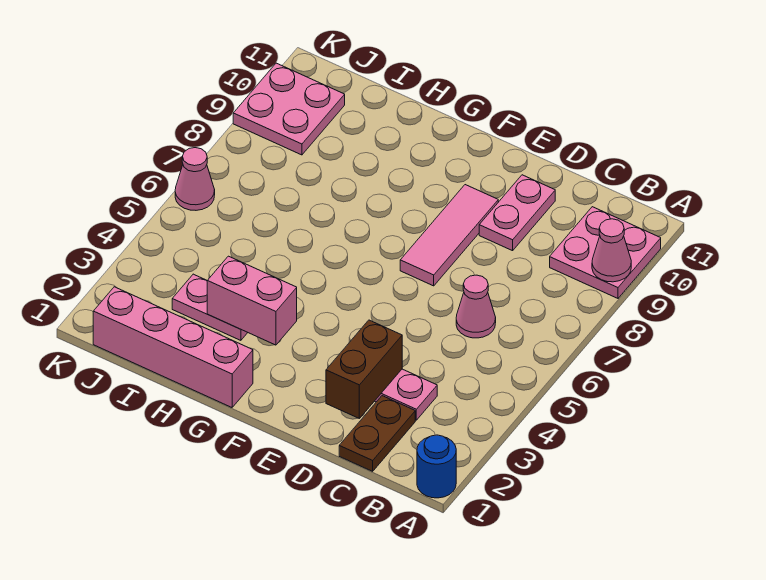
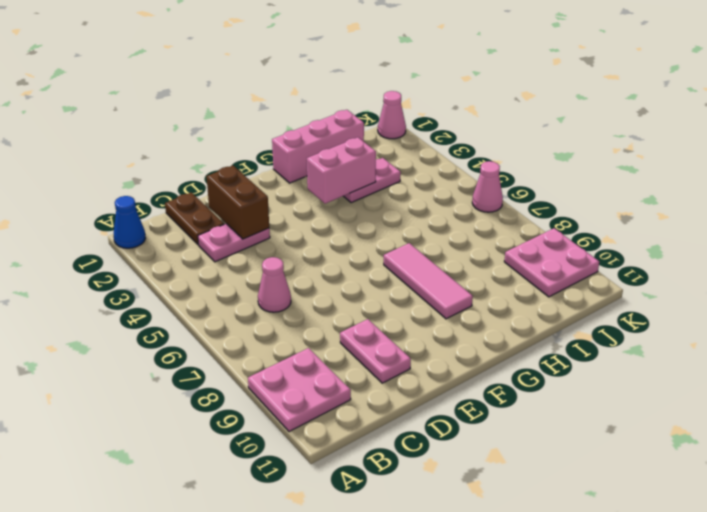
blue round brick A1 level 1 -> blue cone A1 level 1
pink cone A9 level 2 -> pink cone K1 level 1
pink tile E7:E9 level 1 -> pink tile G7:G9 level 1
pink brick G1:J1 level 1 -> pink brick G1:I1 level 1

